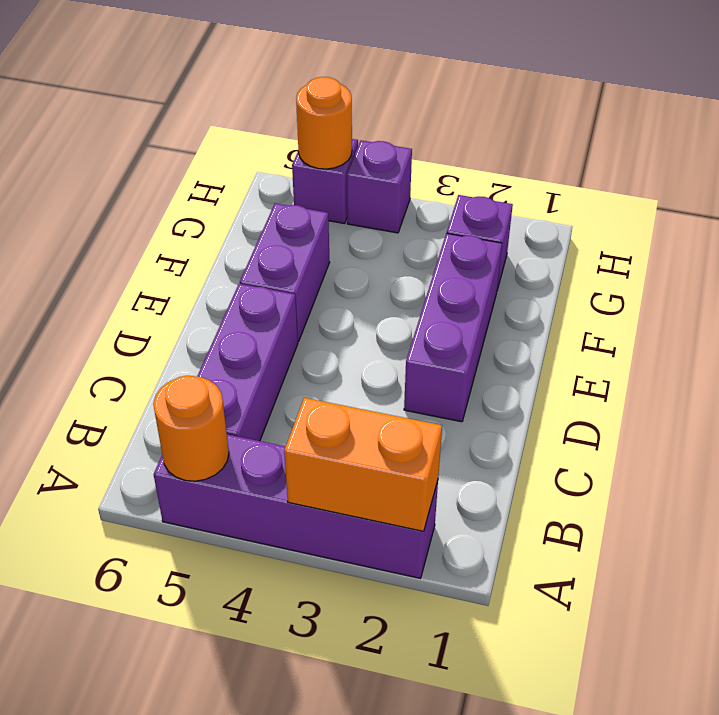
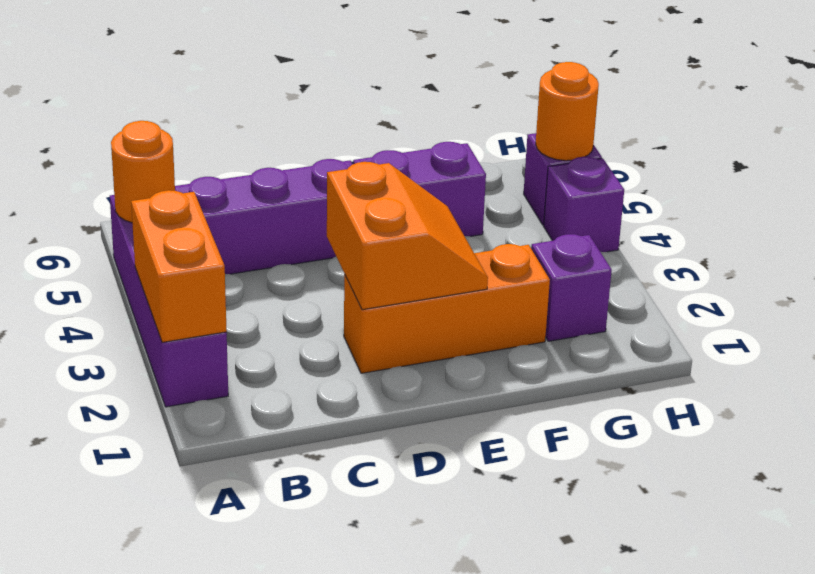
purple brick D2:F2 level 1 -> orange brick D2:F2 level 1
none -> orange slope D2:E3 level 2 top D

